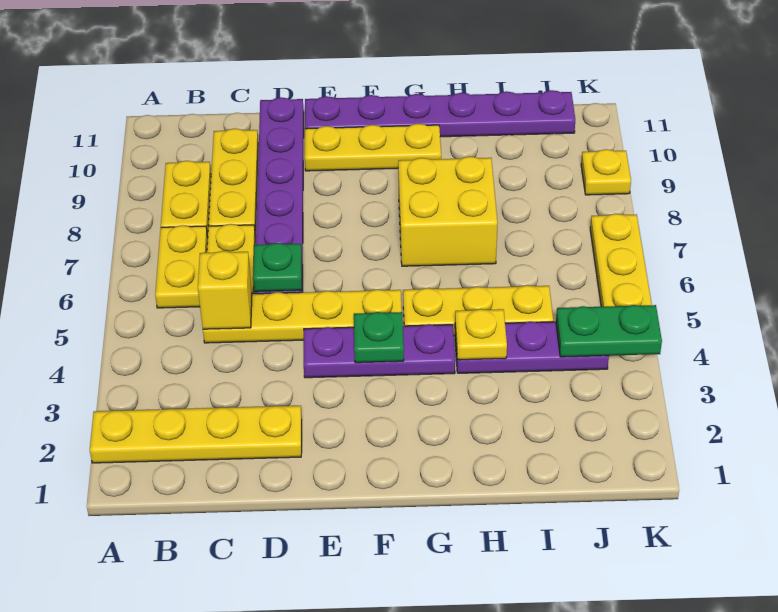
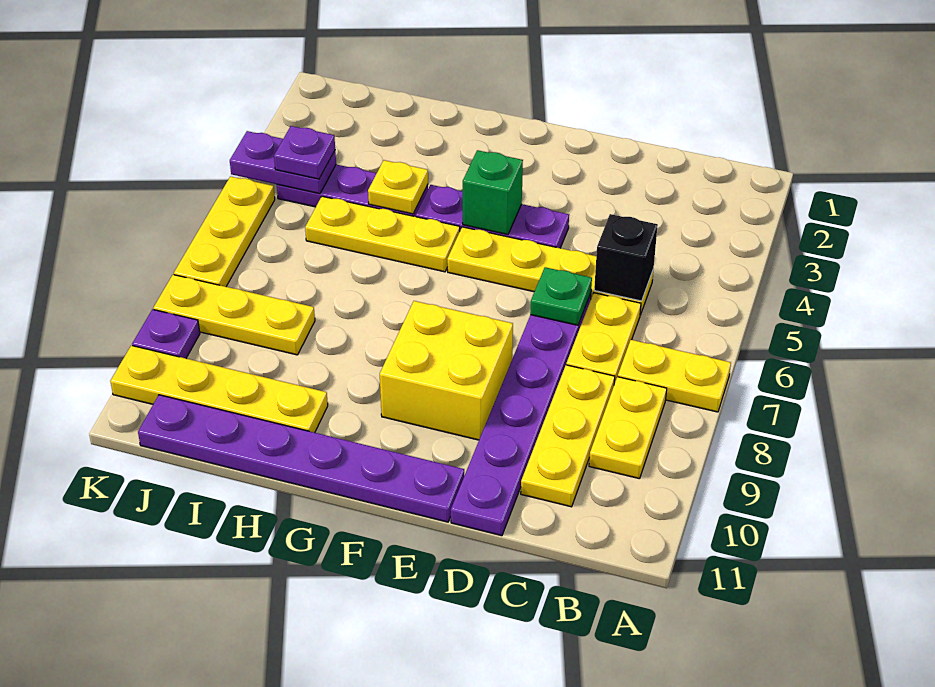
yellow plate A2:D2 level 1 -> yellow plate H10:K10 level 1
yellow plate B6:B7 level 1 -> yellow plate A7:B7 level 1
yellow brick C5 level 2 -> black brick C5 level 2
yellow plate E10:G10 level 1 -> yellow plate I8:K8 level 1
green plate F4 level 2 -> green brick F4 level 2
yellow brick G7:H8 level 1 -> yellow brick E8:F9 level 1
green plate J4:K4 level 2 -> purple plate J4:K4 level 2
none -> purple plate J4 level 3
yellow plate K9 level 1 -> purple plate K9 level 1

